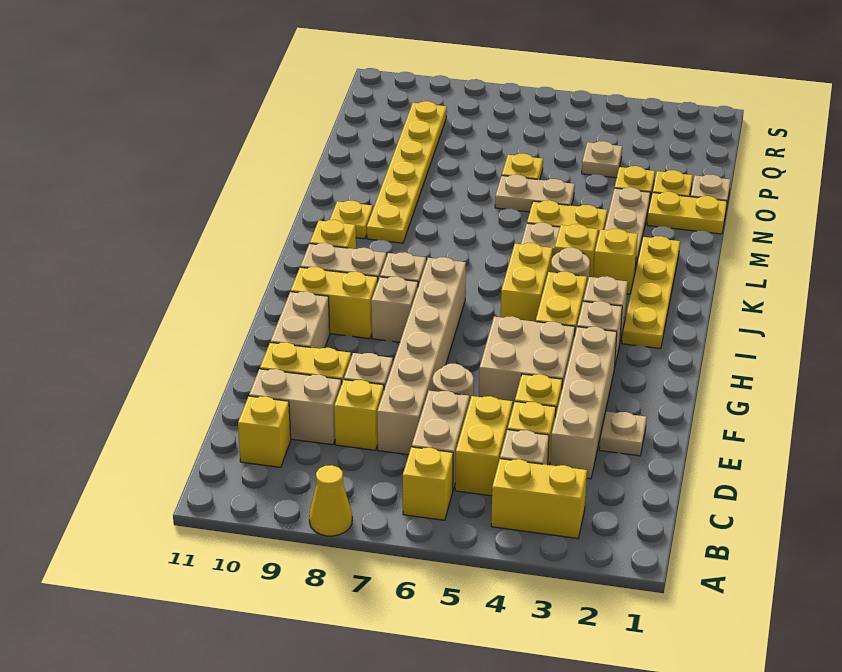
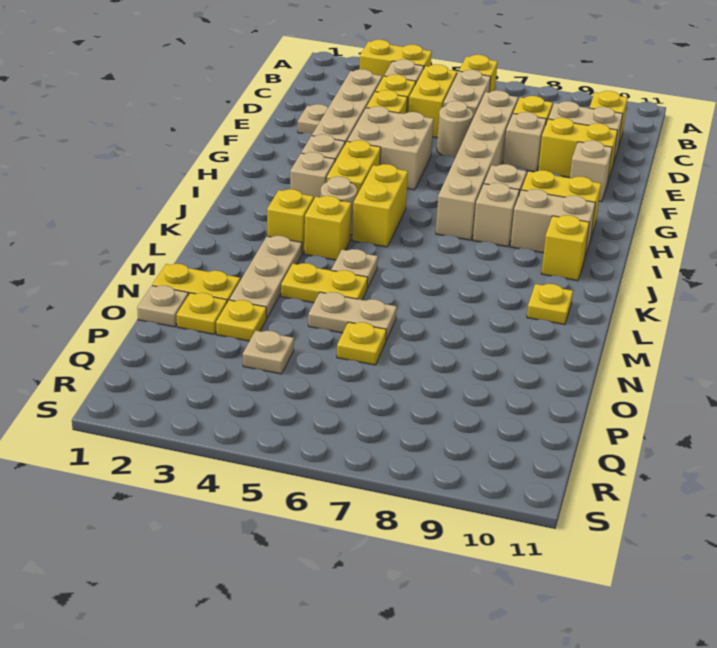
yellow cone A8 level 1 -> none
tan brick F10:G10 level 1 -> tan brick F10 level 1
yellow plate I2:L2 level 1 -> none
yellow plate L9:Q9 level 1 -> none

